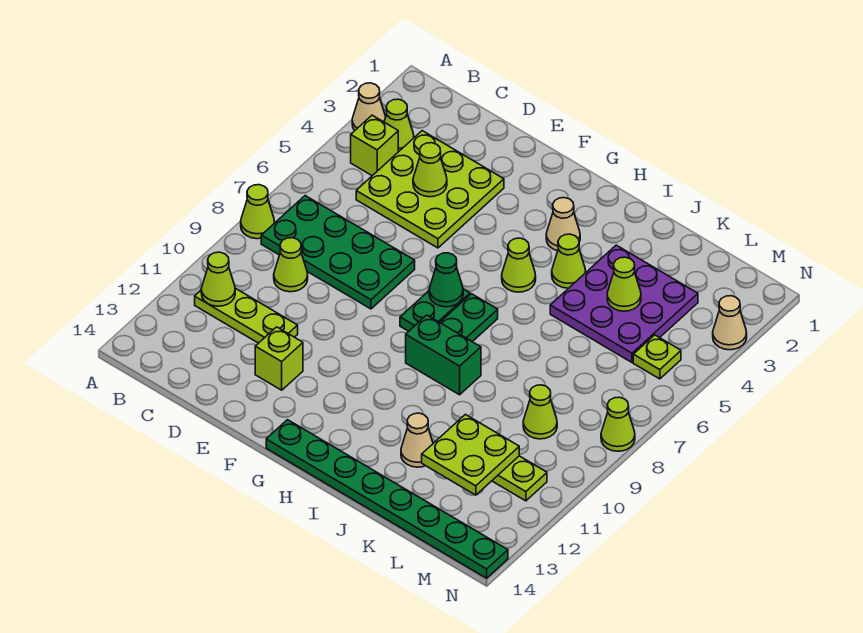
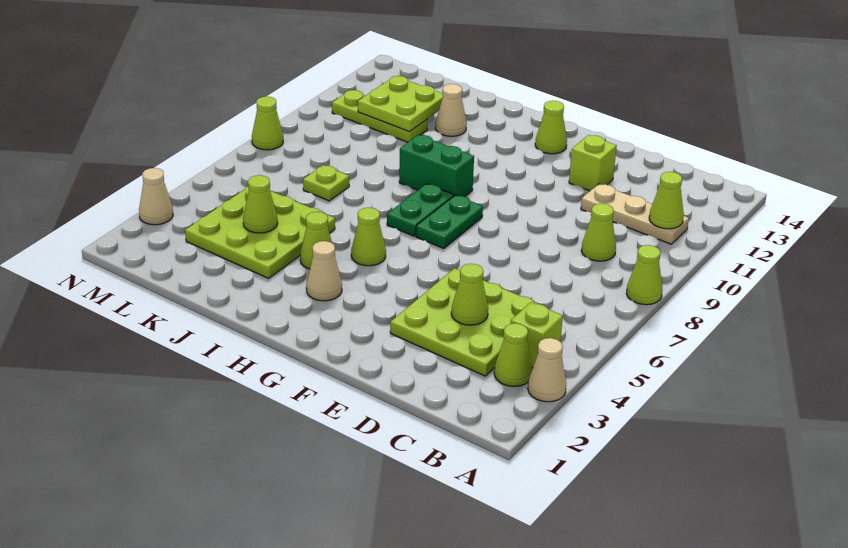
green plate B7:E8 level 1 -> none
lime plate B11:D11 level 1 -> tan plate B11:D11 level 1
green cone G7 level 2 -> none
green plate G14:N14 level 1 -> none
purple plate J3:L5 level 1 -> lime plate J3:L5 level 1
lime cone L9 level 1 -> lime cone G13 level 1
lime plate M5 level 1 -> lime plate K7 level 1

